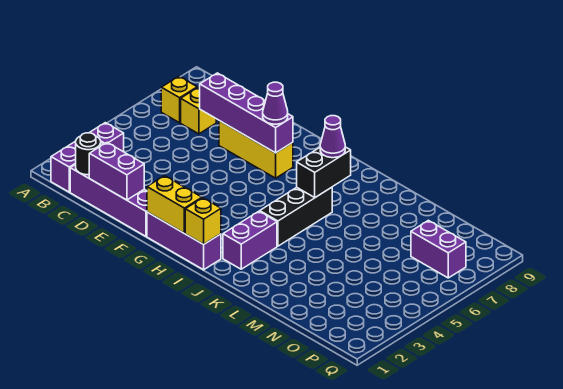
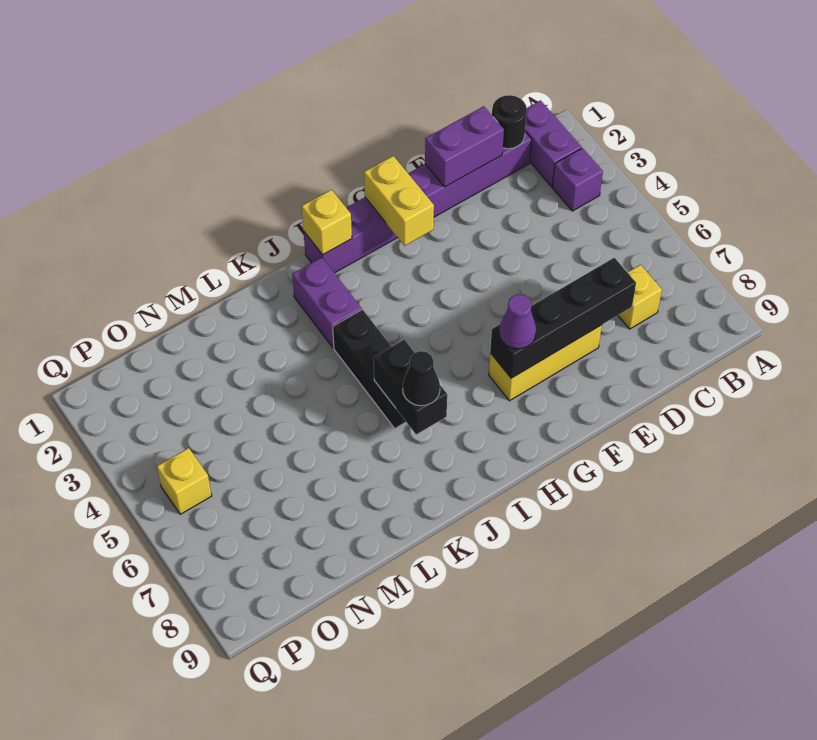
yellow brick B7 level 1 -> yellow brick P5 level 1
purple brick D7:G7 level 2 -> black brick D7:G7 level 2
yellow brick G1:H1 level 2 -> yellow brick G1:G2 level 2
purple cone J7 level 3 -> black cone J7 level 3
purple brick O7:P7 level 1 -> none

